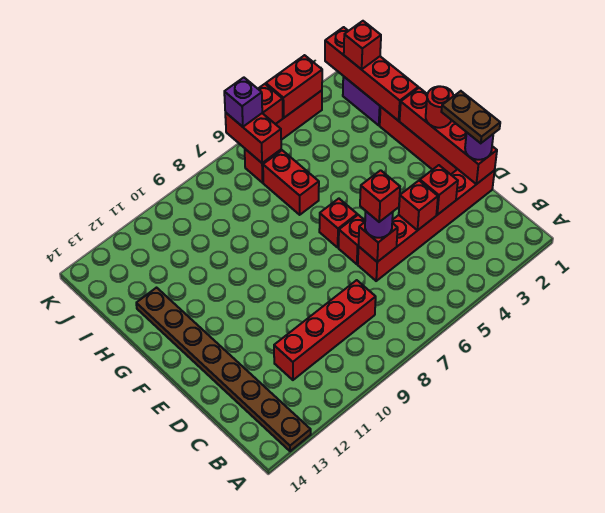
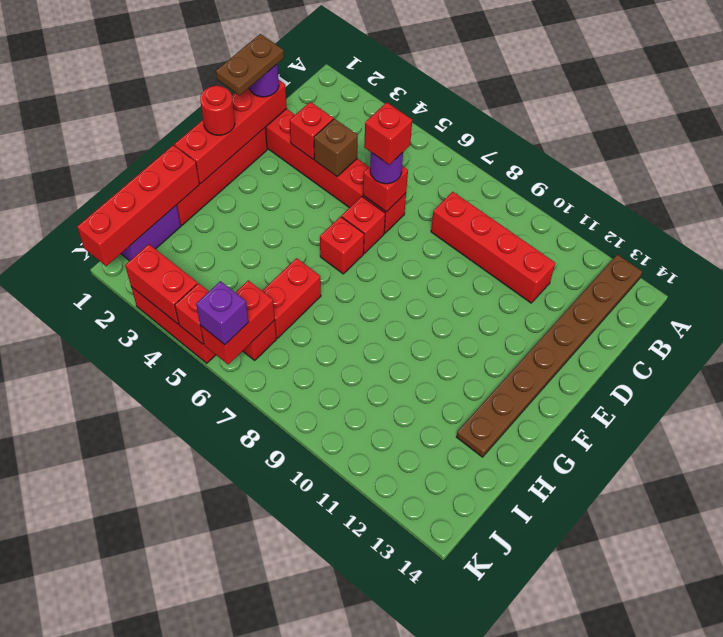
red brick D4 level 2 -> brown brick D4 level 2
red brick J1 level 3 -> none

